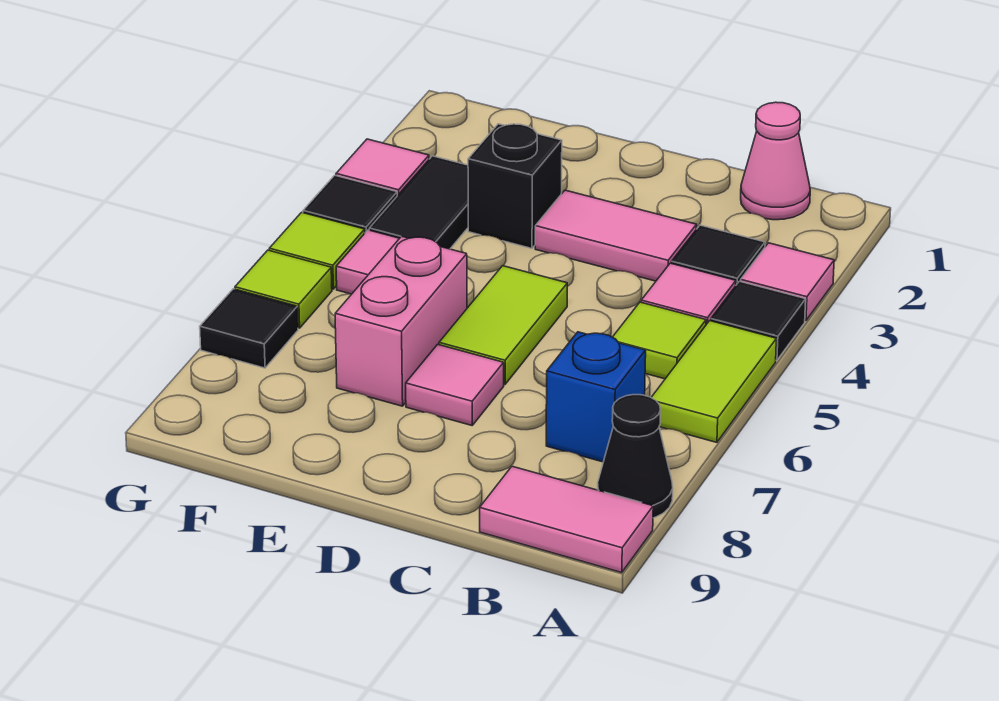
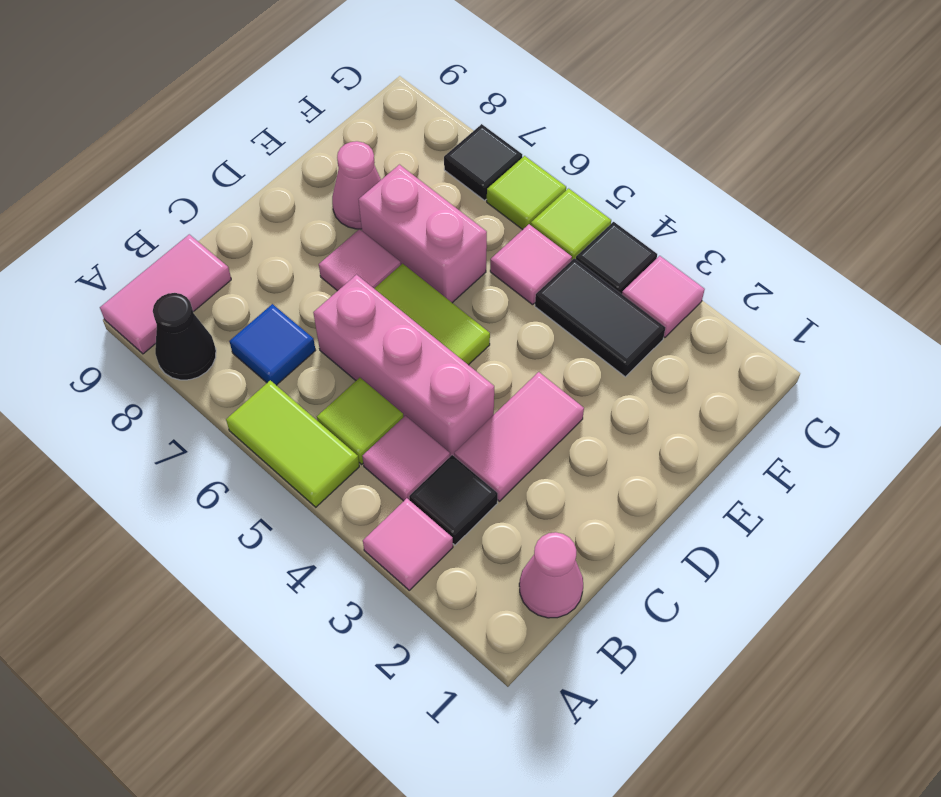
black tile A4 level 1 -> none
blue brick B7 level 1 -> blue tile B7 level 1
none -> pink brick C4:C6 level 1
black brick E3 level 1 -> none
none -> pink cone E8 level 1

